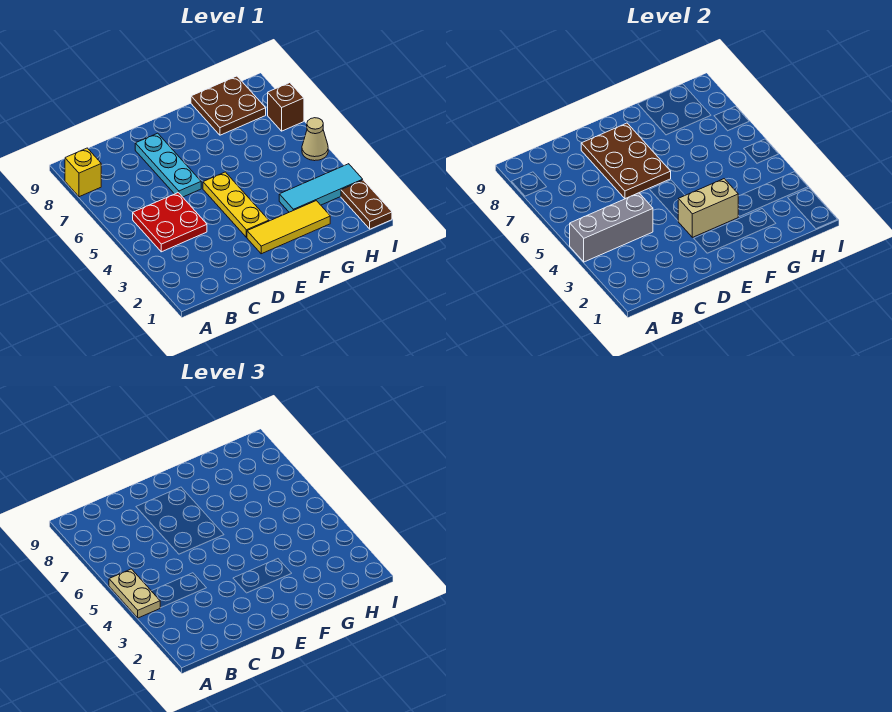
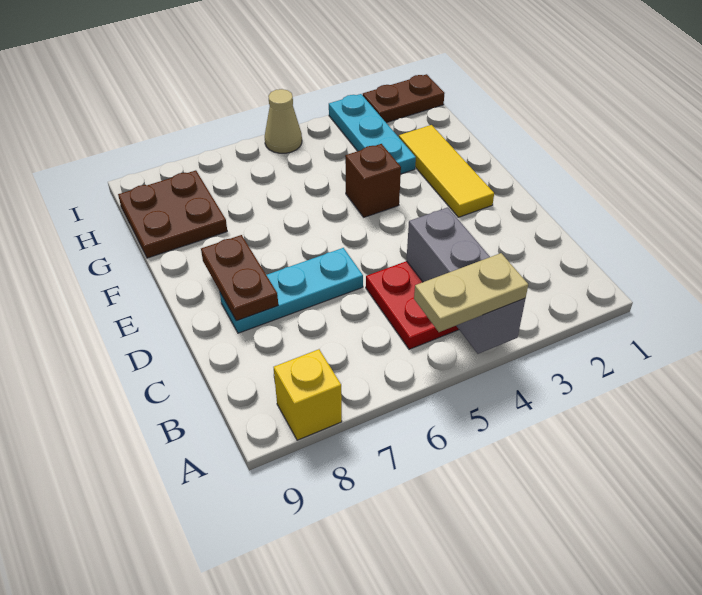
brown plate D6:E8 level 2 -> brown plate D8:E8 level 2
yellow plate E3:E5 level 1 -> none
tan brick E3:F3 level 2 -> none
cyan tile G3:I3 level 1 -> cyan plate G3:I3 level 1
brown brick I7 level 1 -> brown brick F4 level 1

